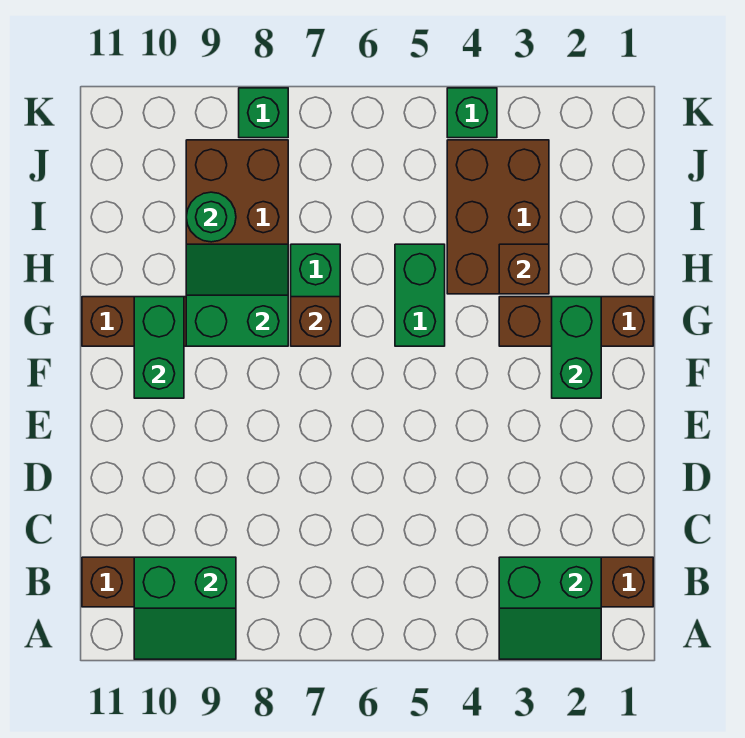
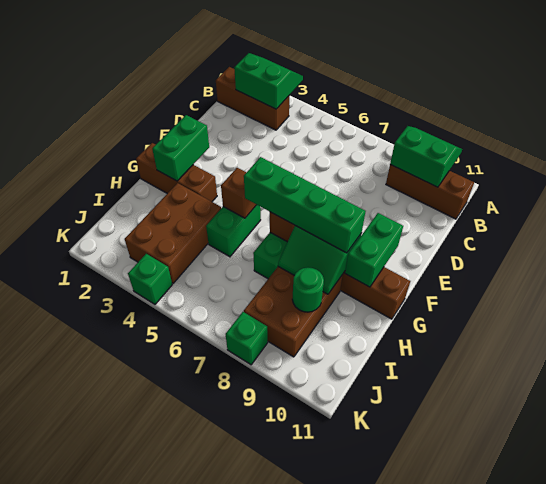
none -> green brick G6:G9 level 3
brown brick H3 level 2 -> brown brick G5 level 2

